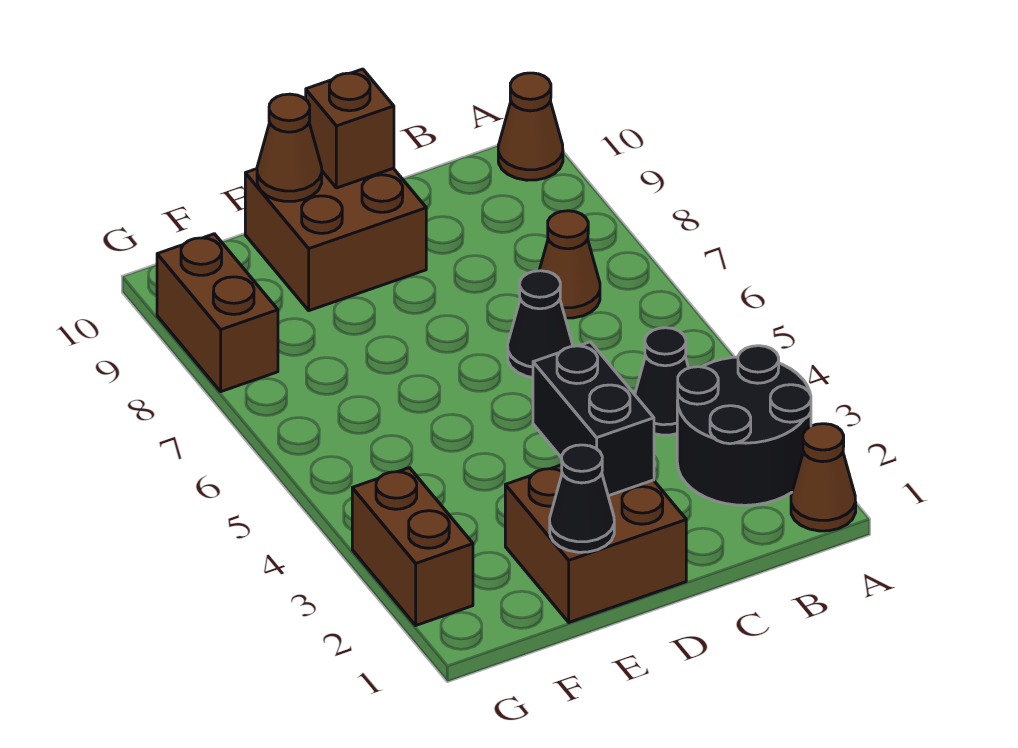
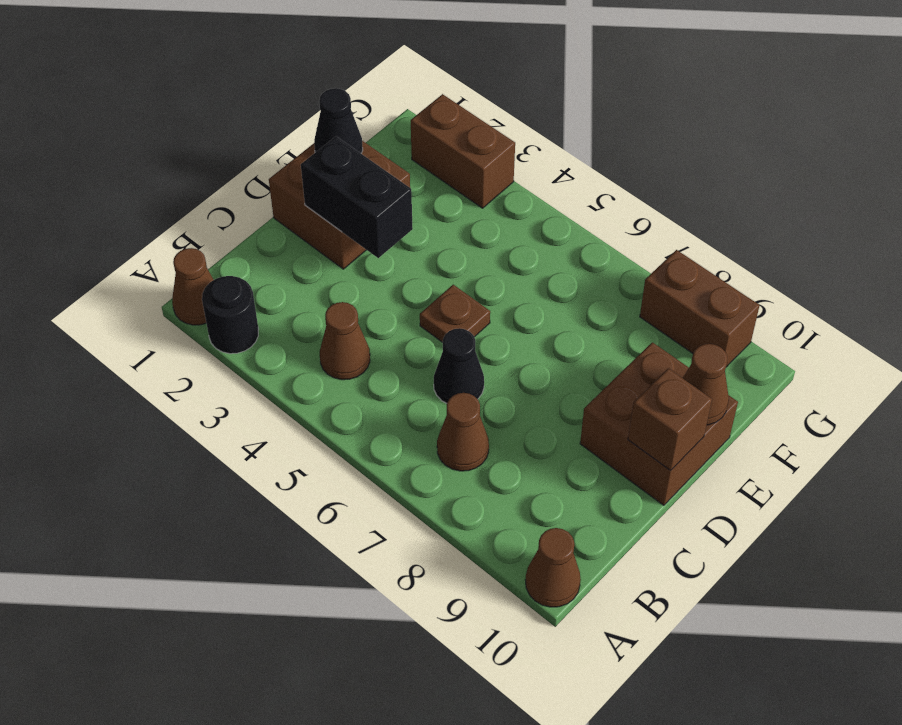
black round brick A2:B3 level 1 -> black round brick A2 level 1
black cone B4 level 1 -> brown cone B4 level 1
none -> brown plate D5 level 1

